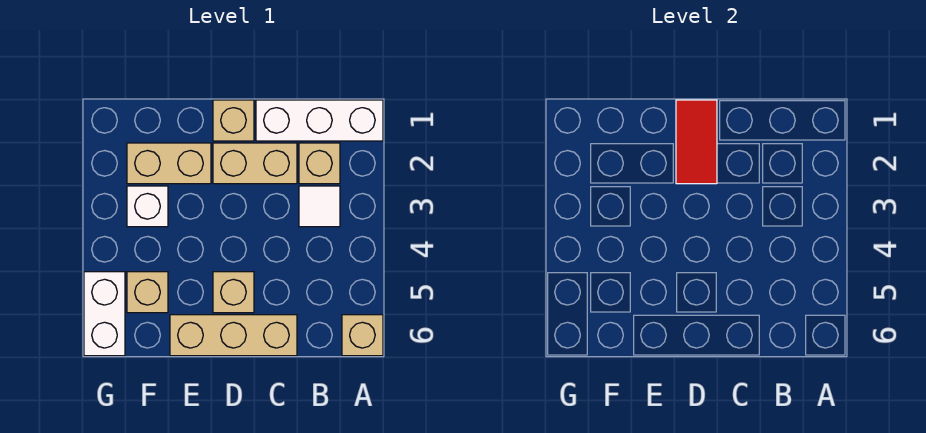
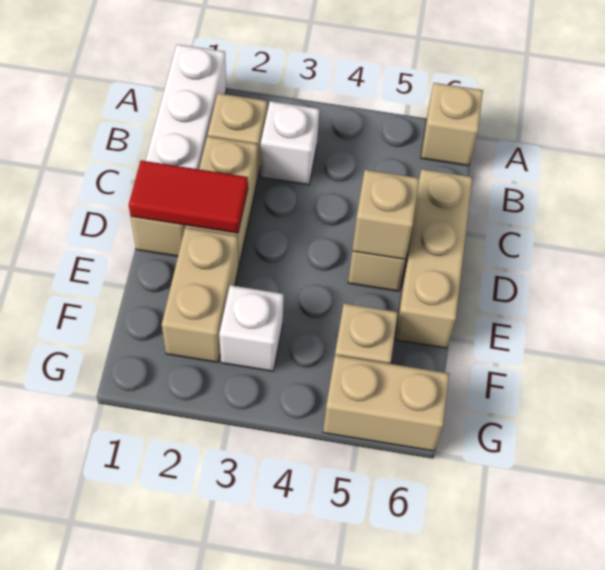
white tile B3 level 1 -> white brick B3 level 1
none -> tan brick D5 level 2
white brick G5:G6 level 1 -> tan brick G5:G6 level 1

